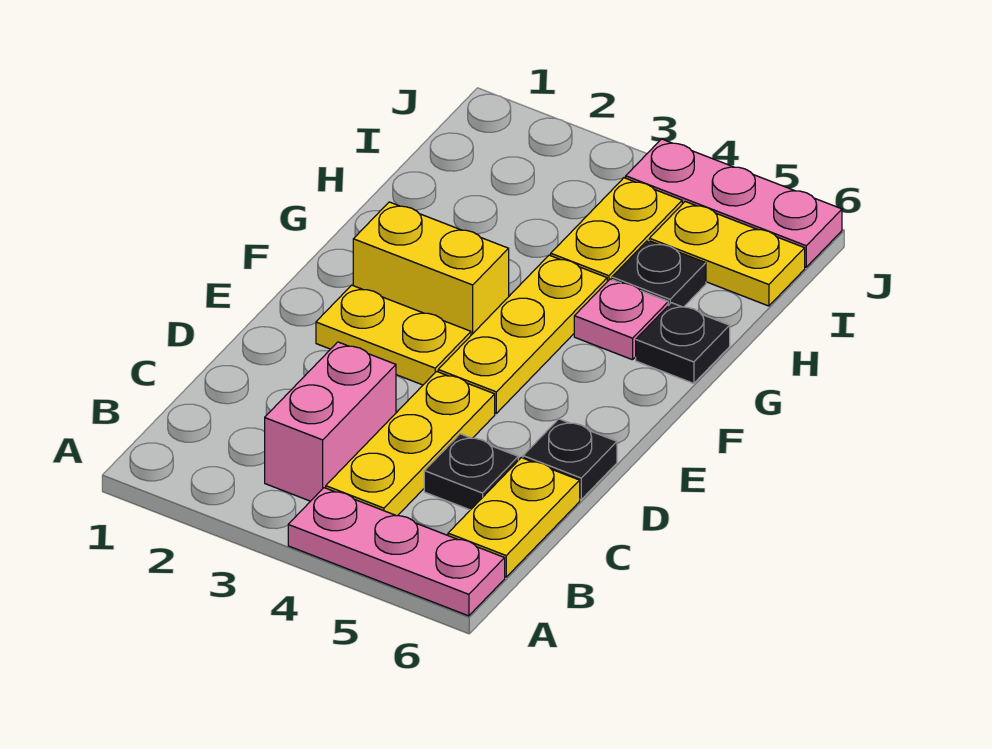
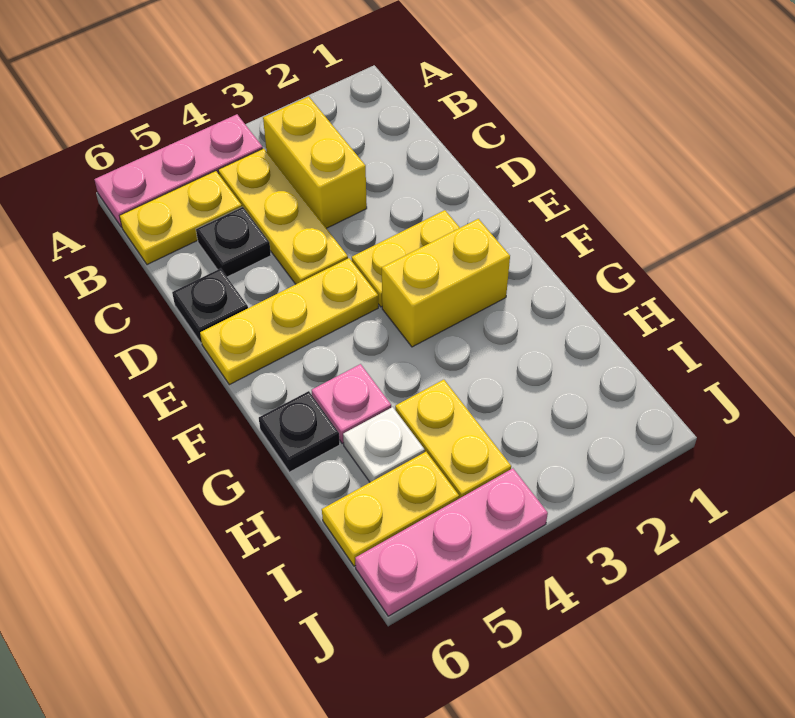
pink brick B3:C3 level 1 -> yellow brick B3:C3 level 1
yellow plate B6:C6 level 1 -> yellow plate B5:B6 level 1
yellow plate E4:G4 level 1 -> yellow plate E4:E6 level 1
black plate H5 level 1 -> white plate H5 level 1

